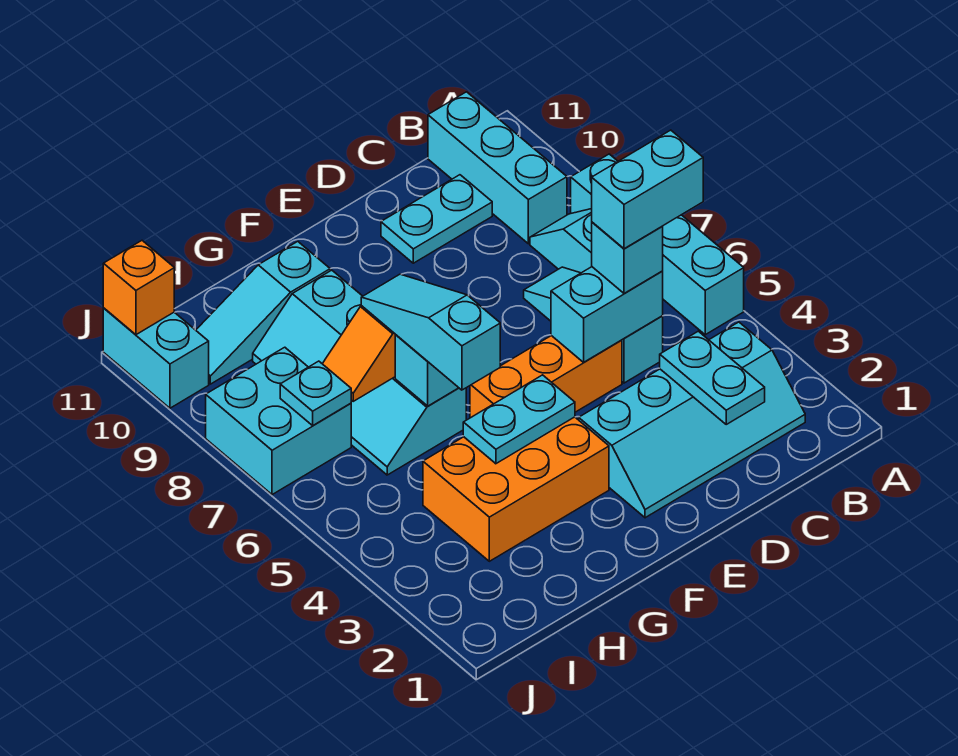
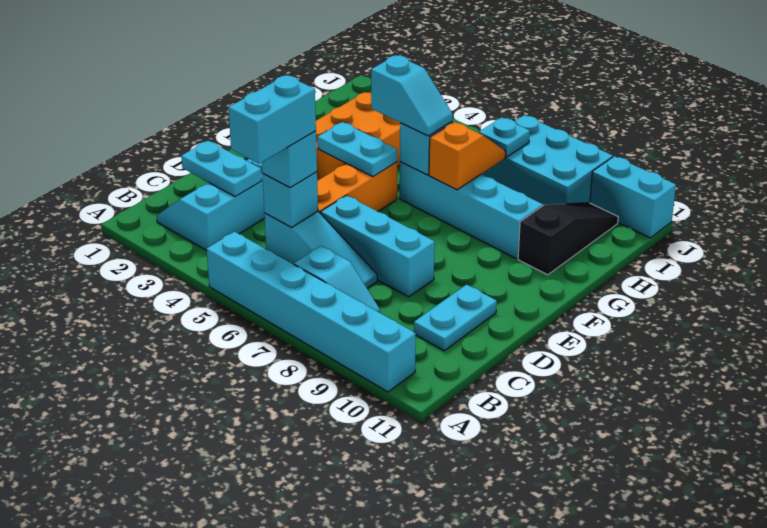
cyan brick A5:A8 level 1 -> cyan brick A5:A10 level 1
cyan brick B9:B11 level 1 -> cyan brick D6:D8 level 1
cyan brick C5:D5 level 2 -> cyan brick C5 level 2
cyan plate F4:G4 level 2 -> cyan plate F4:F5 level 2
cyan slope G5:G7 level 3 top 5 -> cyan slope G5:G6 level 3 top 5
cyan slope G10:I10 level 1 top G -> black slope G10:I10 level 1 top G
cyan brick I7:J8 level 1 -> cyan brick I7:J9 level 1
orange brick J11 level 2 -> none

